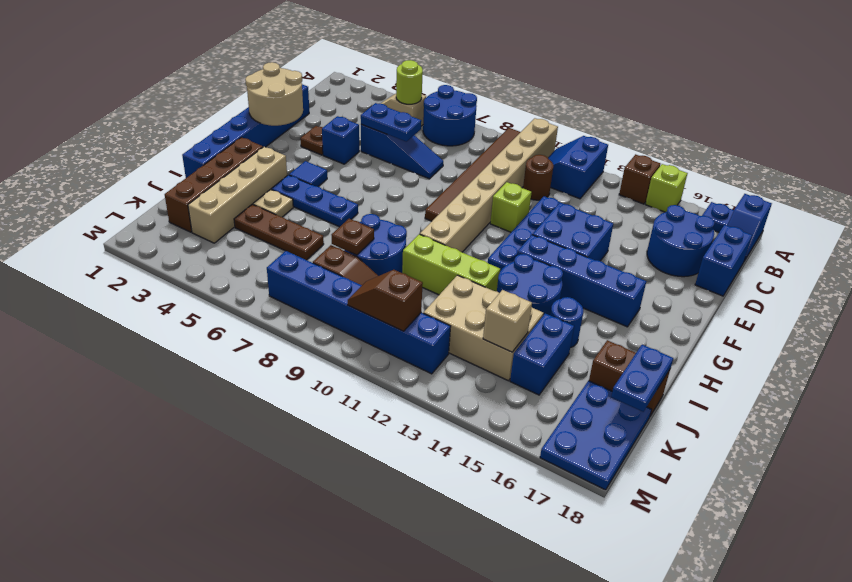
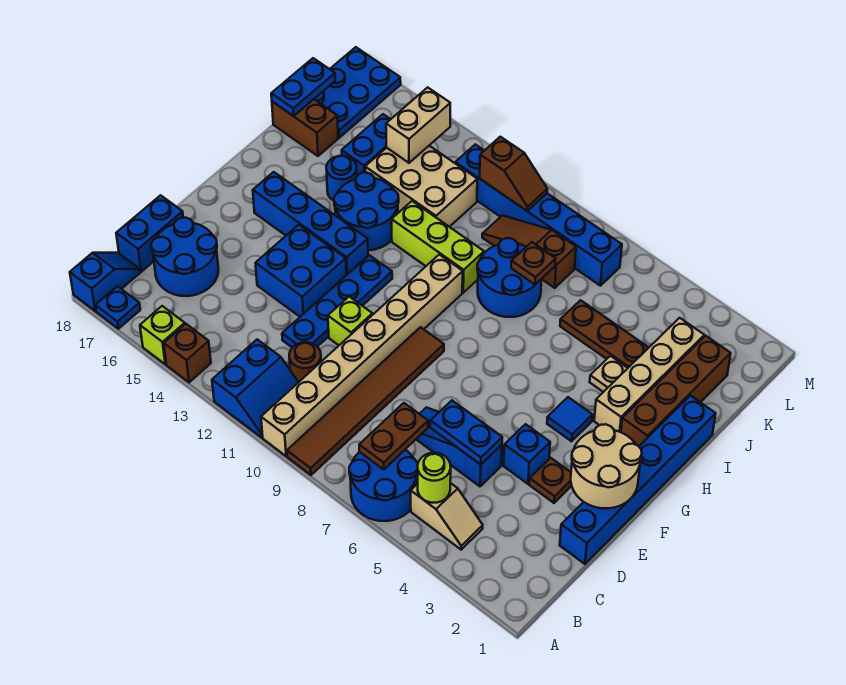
none -> brown plate B7:C7 level 2
blue plate H4:H6 level 1 -> none
tan brick K14 level 2 -> tan brick K14:L14 level 2

